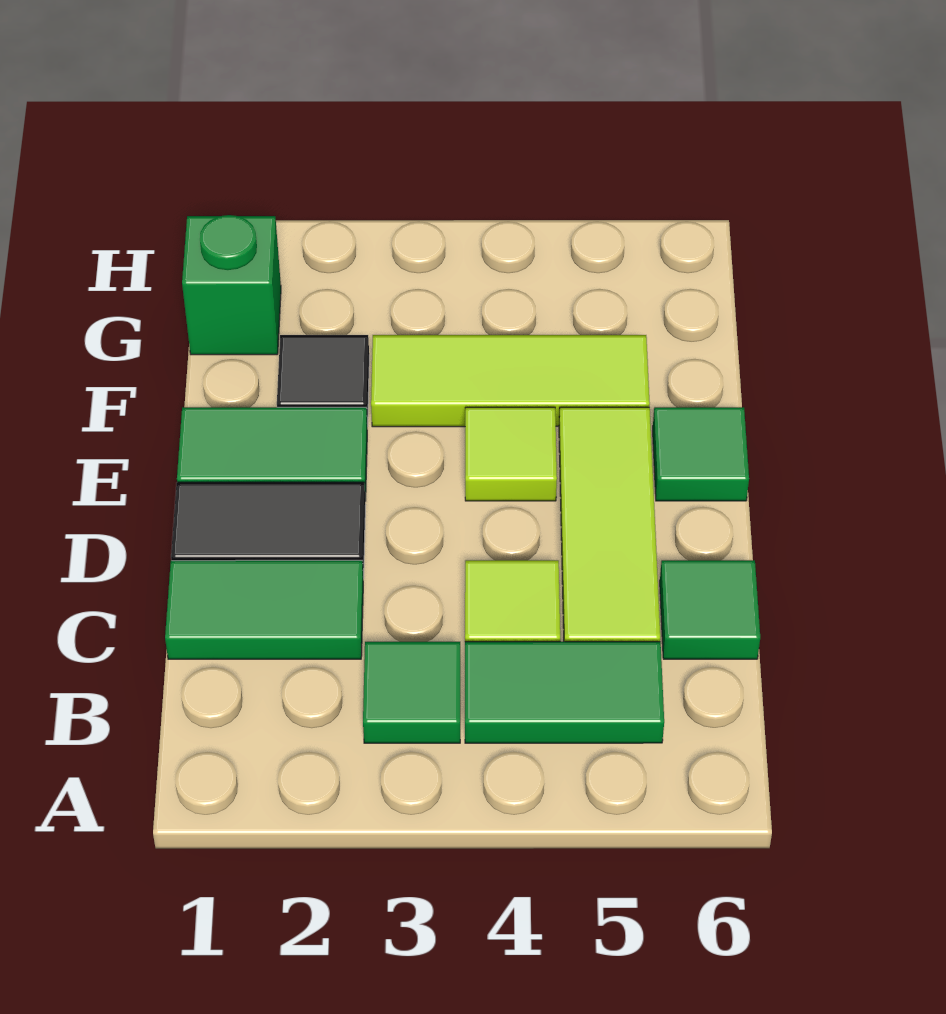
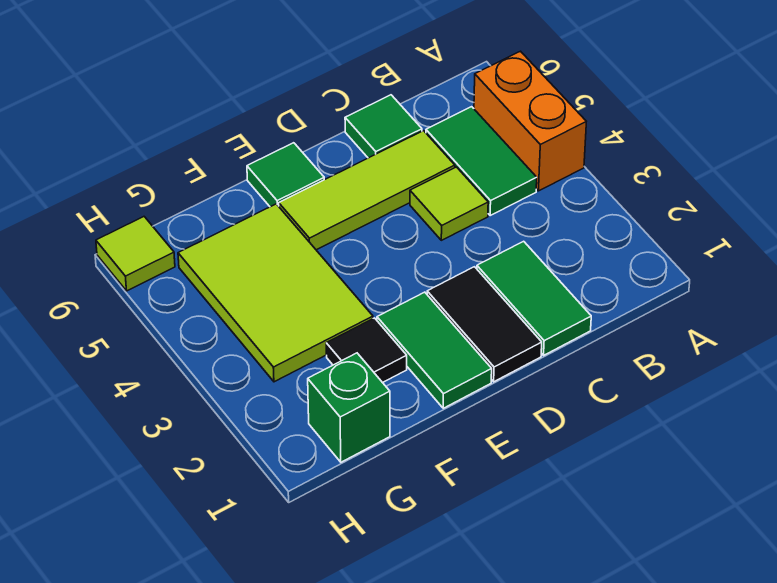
none -> orange brick A4:A5 level 1
green tile B3 level 1 -> none
lime tile E4 level 1 -> lime tile H6 level 1
lime tile F3:F5 level 1 -> lime tile F3:G5 level 1

